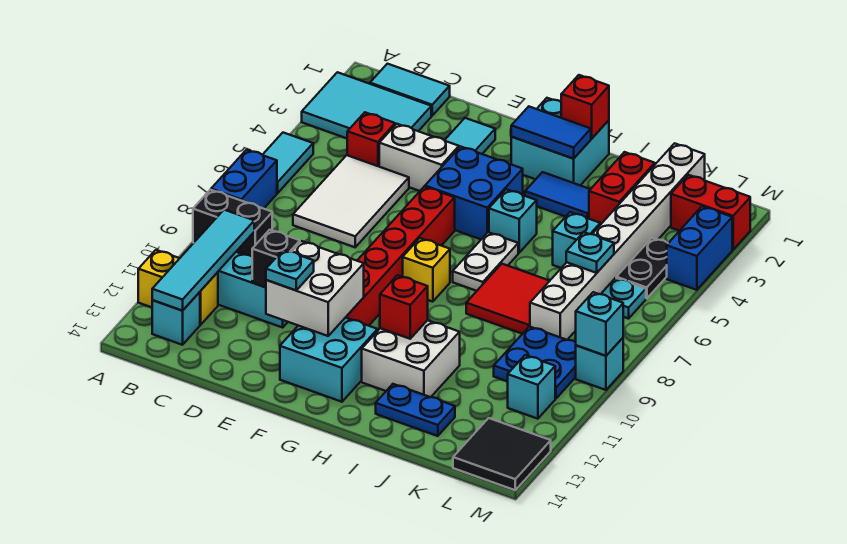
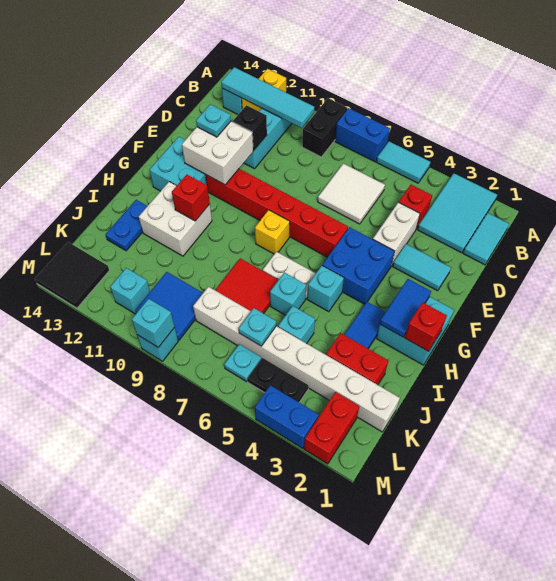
white tile C5:D7 level 1 -> white tile C6:D7 level 1
none -> cyan brick I6 level 1
blue plate K9:L10 level 1 -> blue tile K9:L10 level 1

